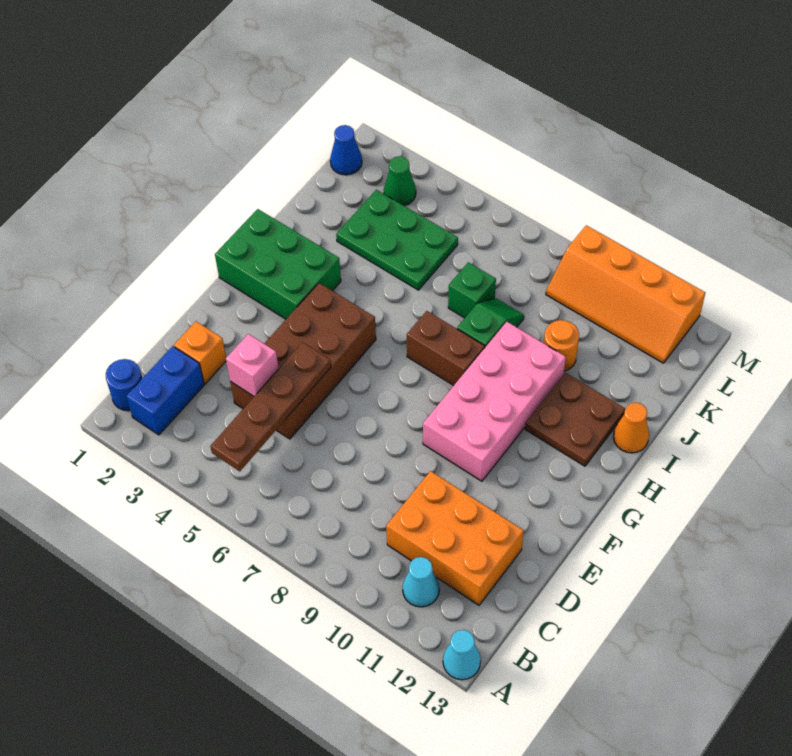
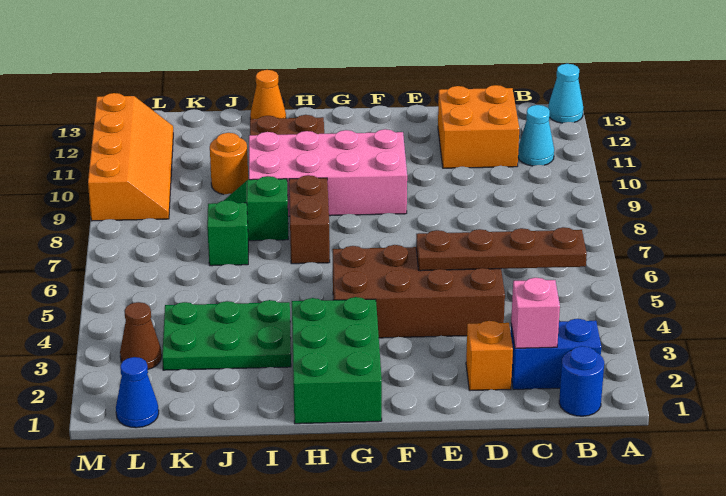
orange brick C10:D12 level 1 -> orange brick C11:D12 level 1
pink brick D4 level 2 -> pink brick C2 level 2
green plate J3:K5 level 1 -> green plate I3:K4 level 1
green cone L3 level 1 -> brown cone L3 level 1

